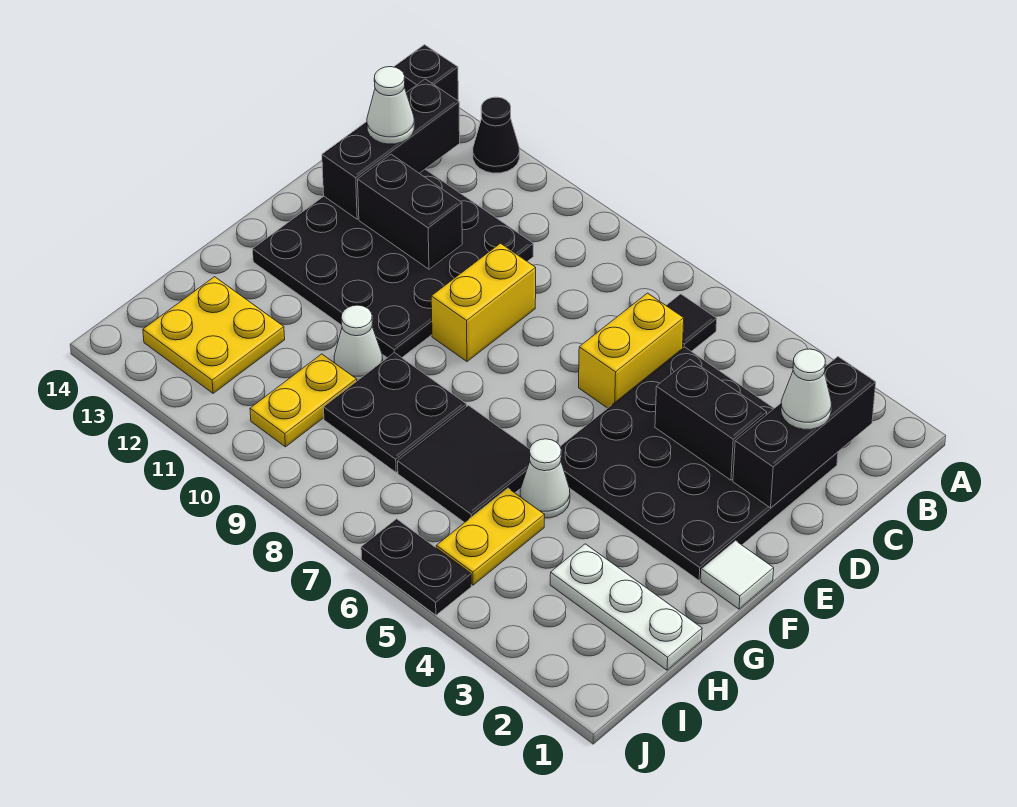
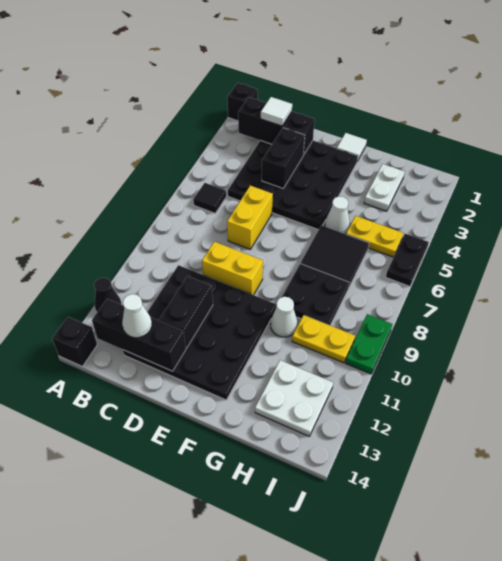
none -> black brick A1 level 1
white cone C2 level 3 -> white tile C2 level 3
yellow brick C6:D6 level 1 -> yellow brick D6:D7 level 1
white plate H1:H3 level 1 -> white plate H2:H3 level 1
yellow plate H12:I13 level 1 -> white plate H12:I13 level 1
none -> green plate J9:J10 level 1

